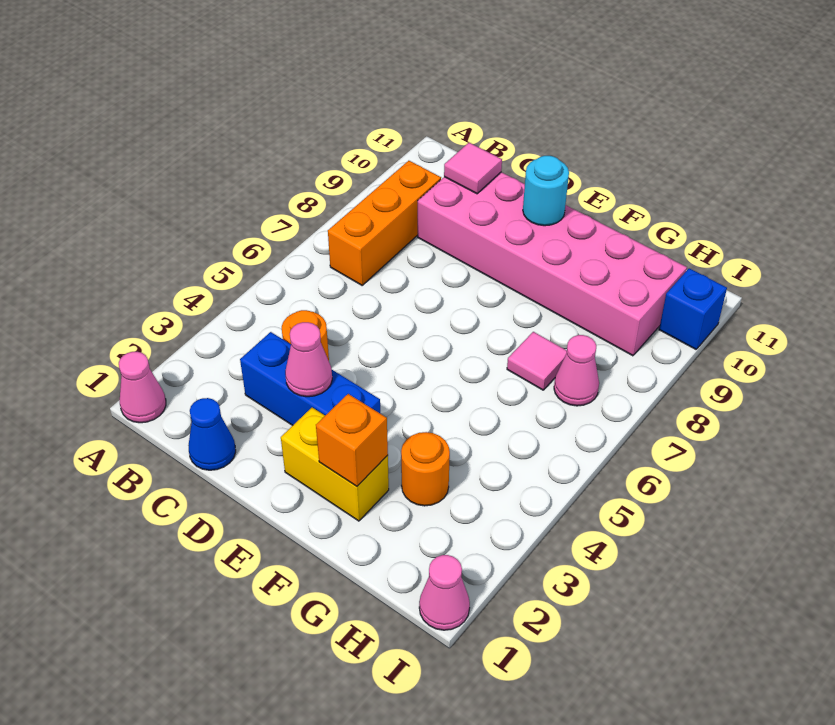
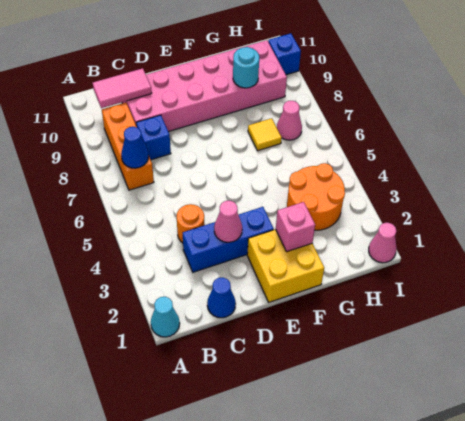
pink cone A1 level 1 -> cyan cone A1 level 1
none -> blue cone B7 level 2
none -> blue brick C8 level 1
pink tile C10 level 2 -> pink tile B10:C10 level 2
yellow brick E2:F2 level 1 -> yellow brick E1:F2 level 1
cyan round brick E10 level 2 -> cyan round brick G9 level 2
orange brick F2 level 2 -> pink brick F2 level 2
orange round brick G3 level 1 -> orange round brick G3:H4 level 1
pink tile G7 level 1 -> yellow tile G7 level 1

